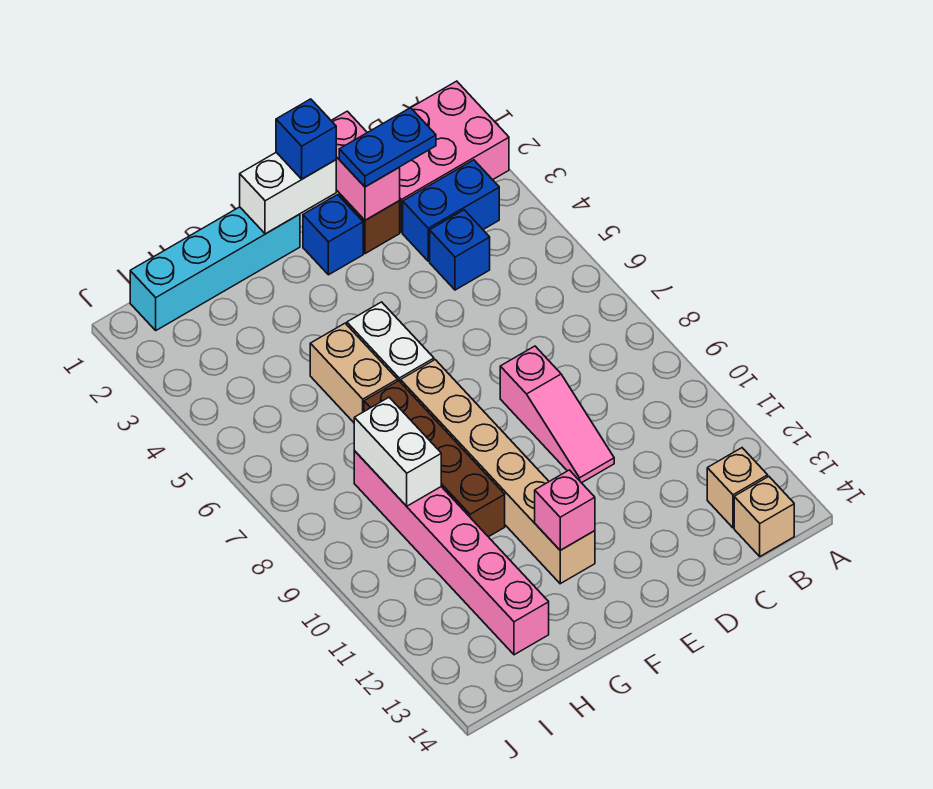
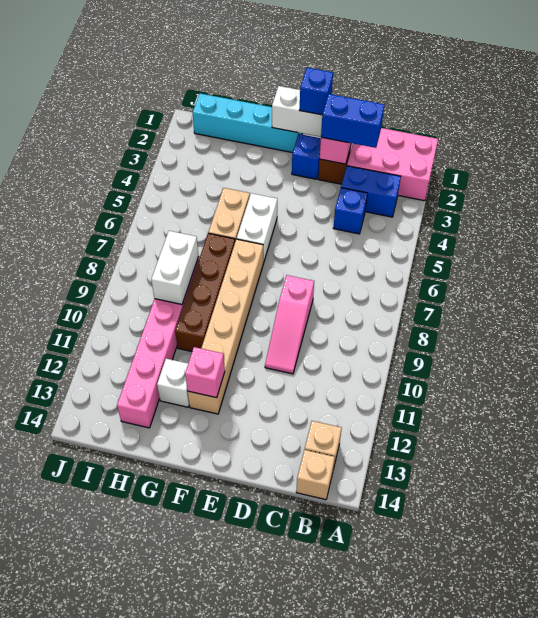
blue plate C2:D2 level 3 -> blue brick C2:D2 level 3
none -> white brick G12 level 1

